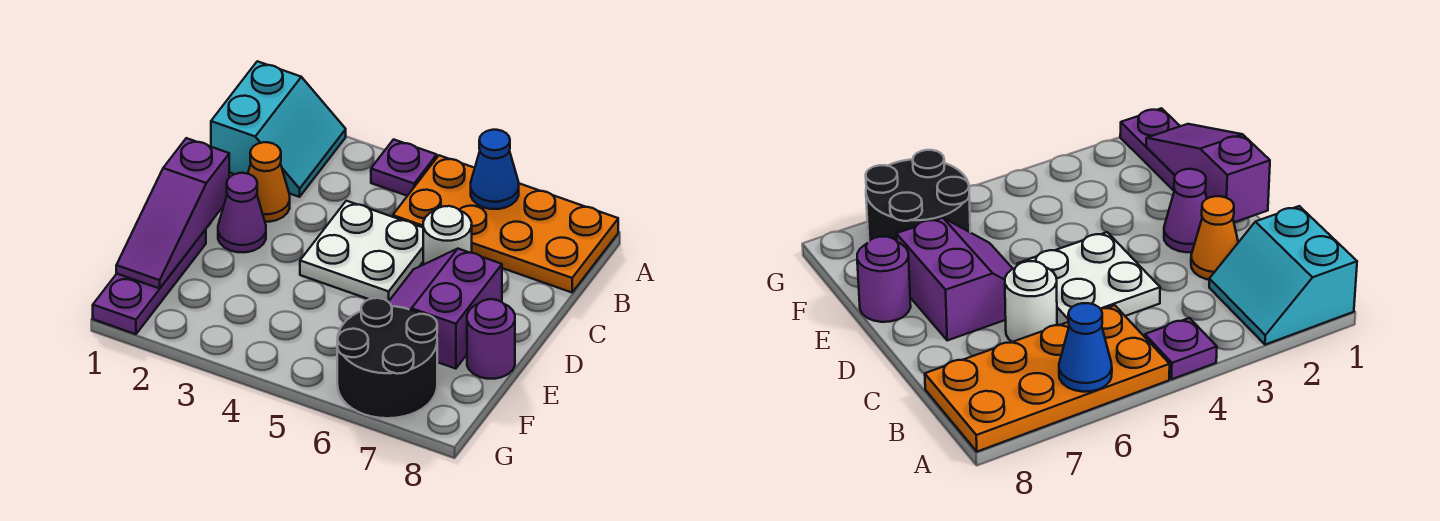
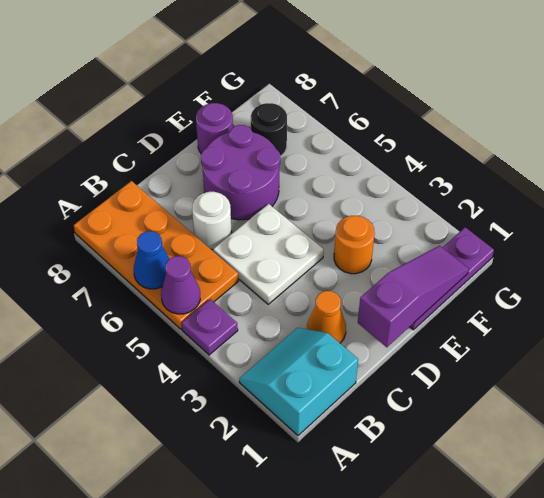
purple cone D2 level 1 -> purple cone A5 level 2
purple slope D6:E7 level 1 top 7 -> purple round brick D6:E7 level 1
none -> orange round brick E3 level 1
black round brick F6:G7 level 1 -> black round brick F7 level 1

